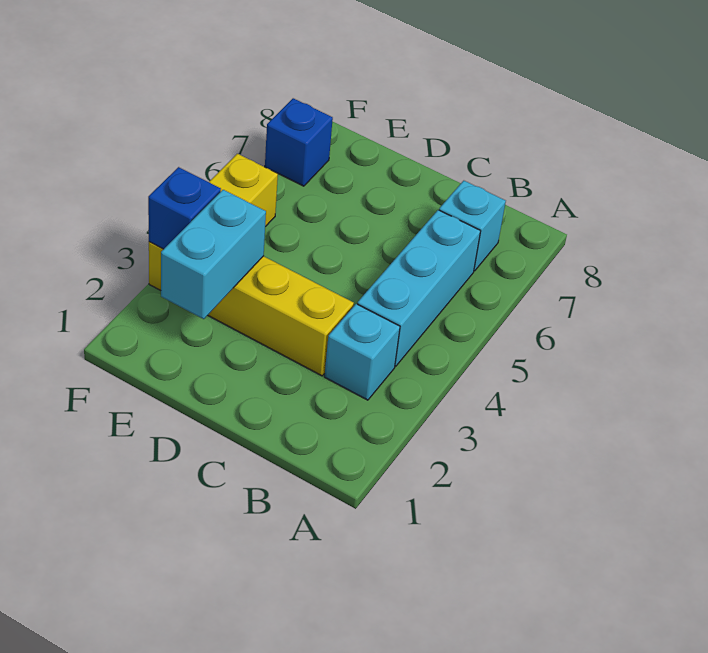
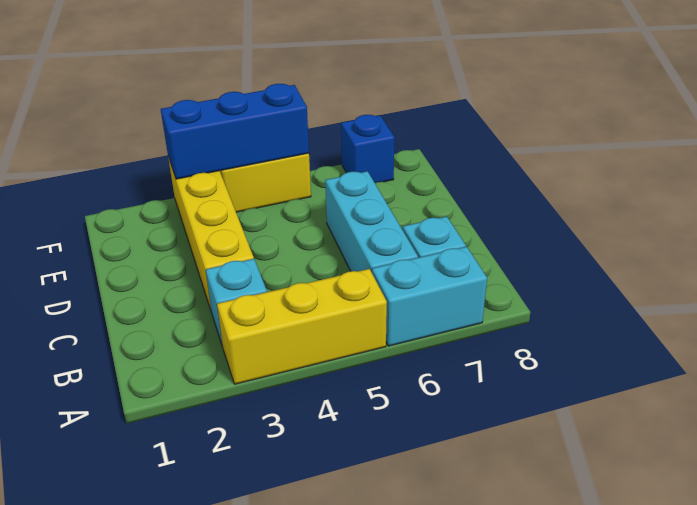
none -> yellow brick A3:A5 level 1
cyan brick B4:B6 level 1 -> cyan brick B6:D6 level 1
cyan brick E2:E3 level 2 -> cyan brick A6:A7 level 1
blue brick F3 level 2 -> blue brick F3:F5 level 2

